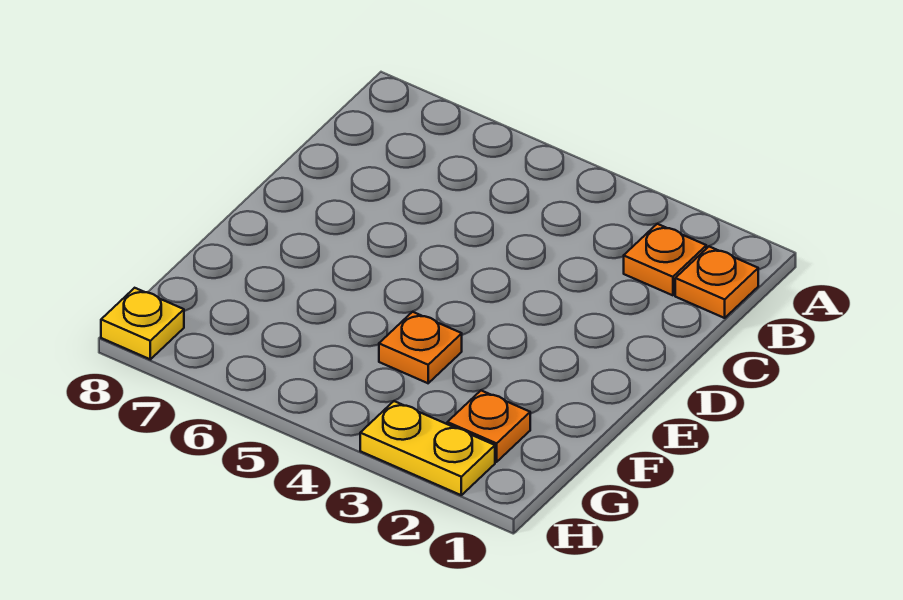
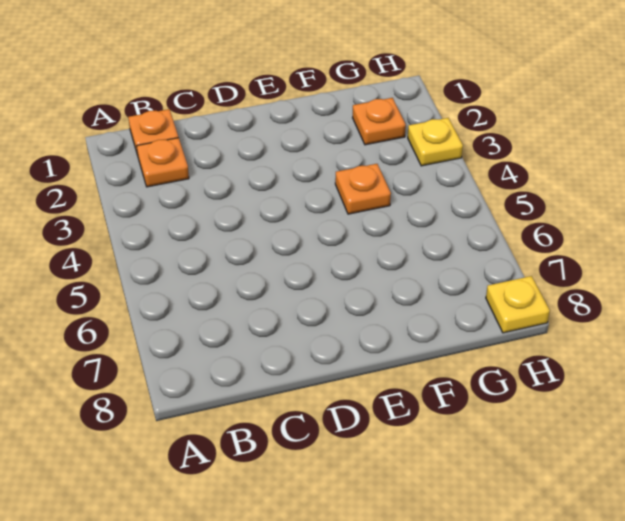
yellow plate H2:H3 level 1 -> yellow plate H3 level 1

